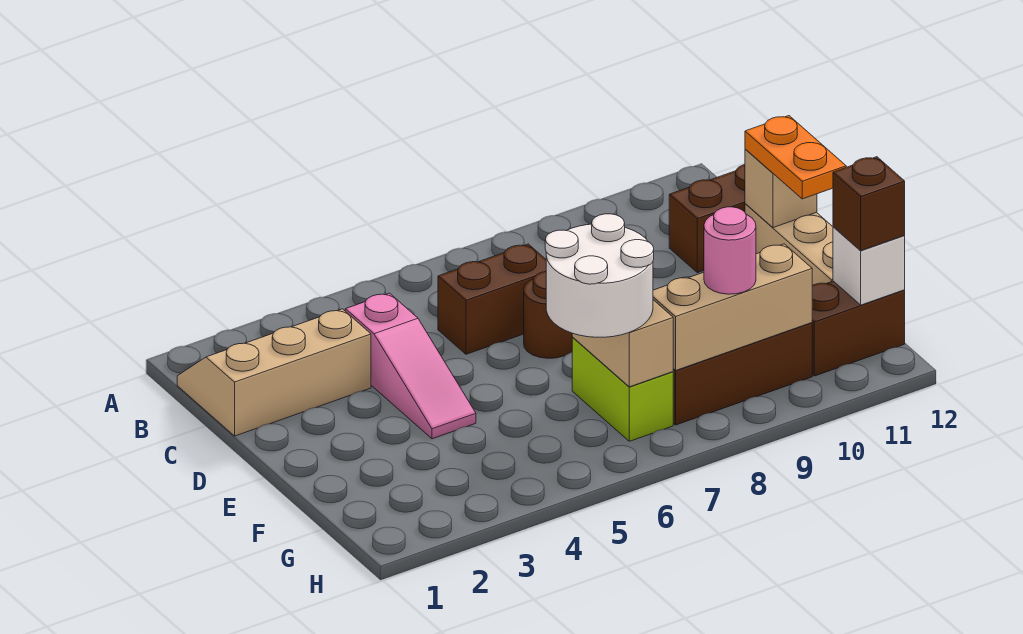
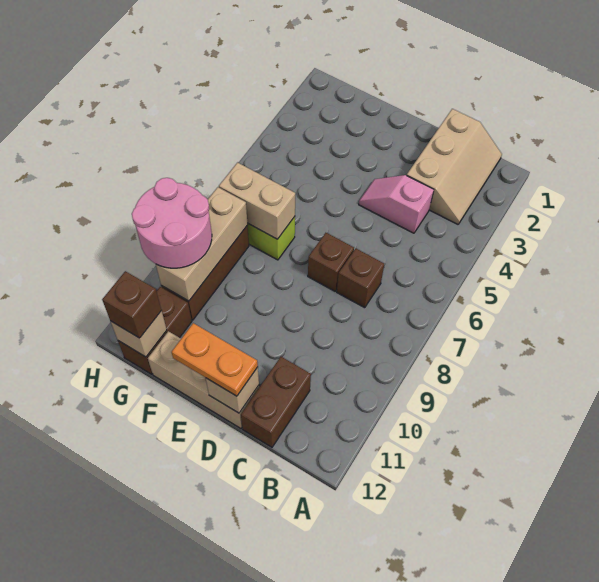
pink slope C4:E4 level 1 top C -> pink slope C4:D4 level 1 top C
brown brick C6:C7 level 1 -> brown brick C7 level 1
brown round brick D7 level 1 -> brown brick D7 level 1
white round brick F6:G7 level 3 -> none
pink round brick G9 level 3 -> pink round brick G9:H10 level 3
white brick G12 level 2 -> tan brick G12 level 2

